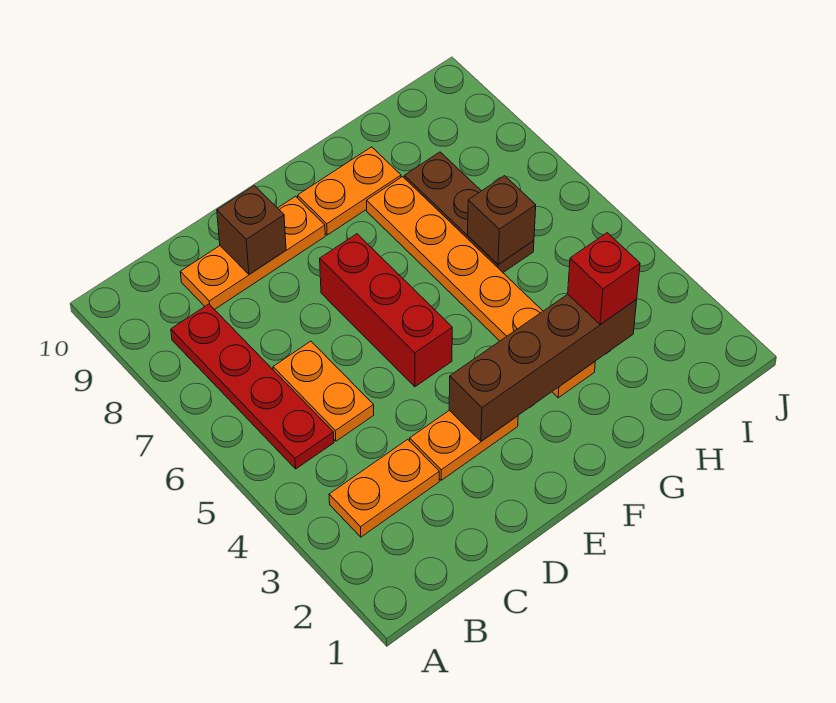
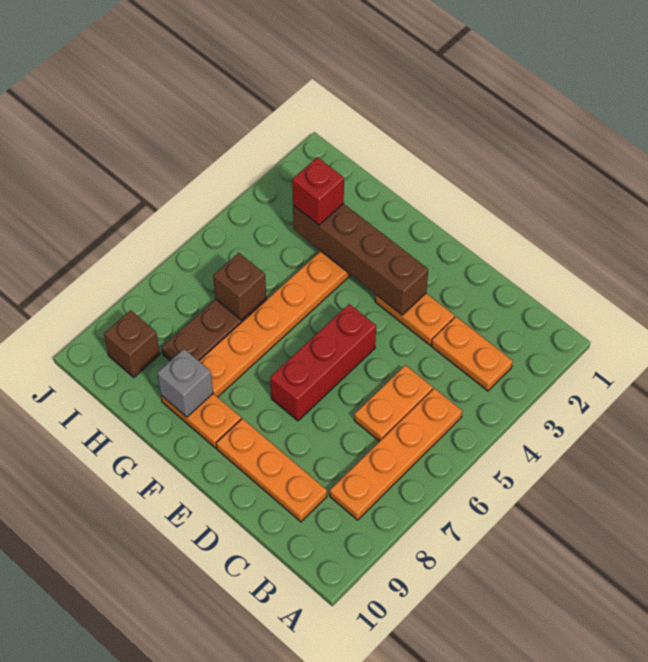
red plate B5:B8 level 1 -> orange plate B5:B8 level 1
brown brick D9 level 2 -> brown brick I9 level 1
none -> grey brick G9 level 2

